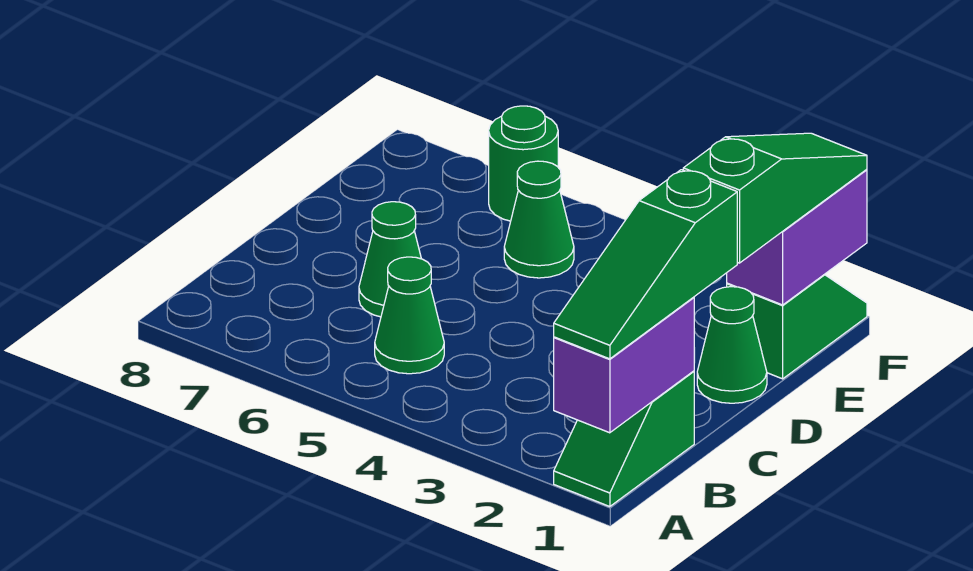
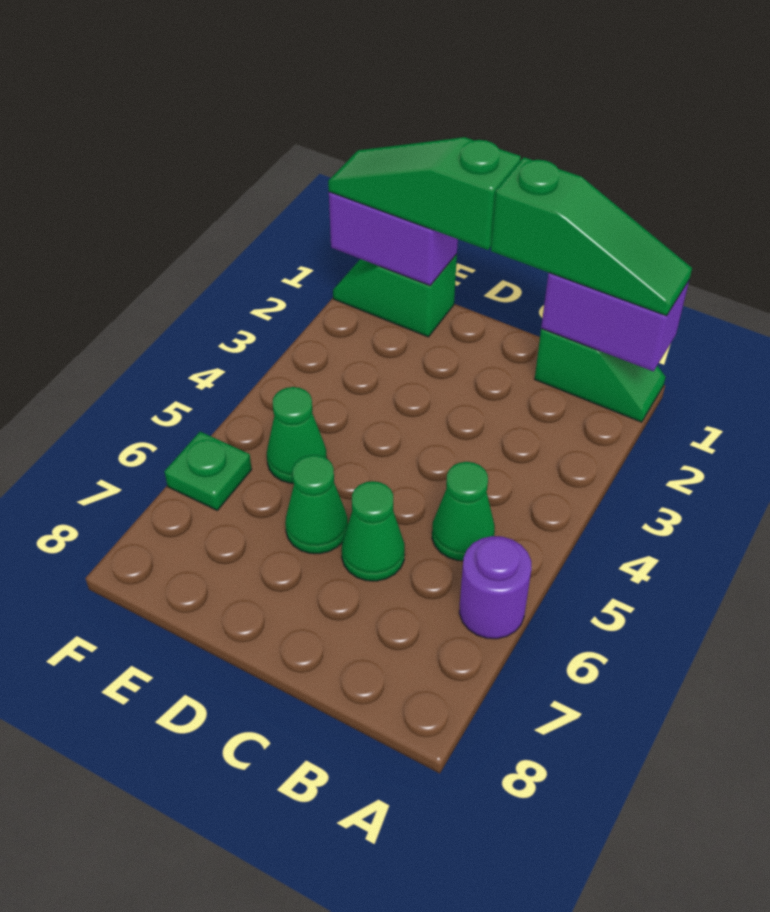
none -> purple round brick A6 level 1
green cone D1 level 1 -> green cone D6 level 1
green round brick F6 level 1 -> green plate F6 level 1

